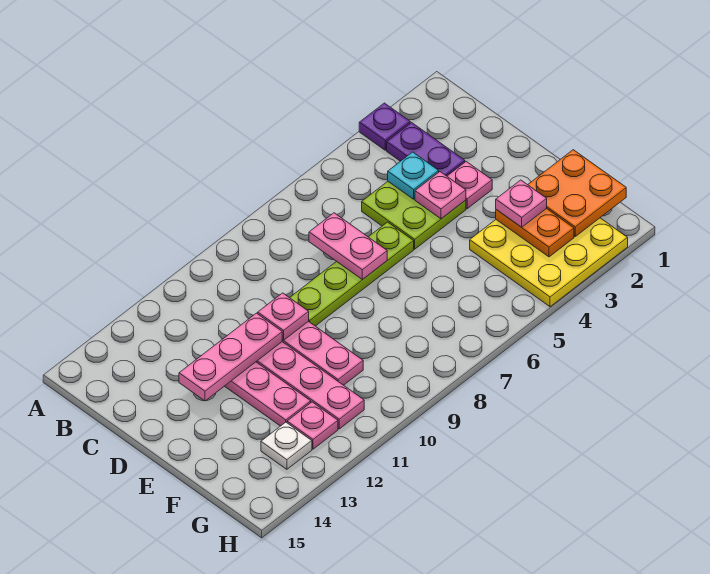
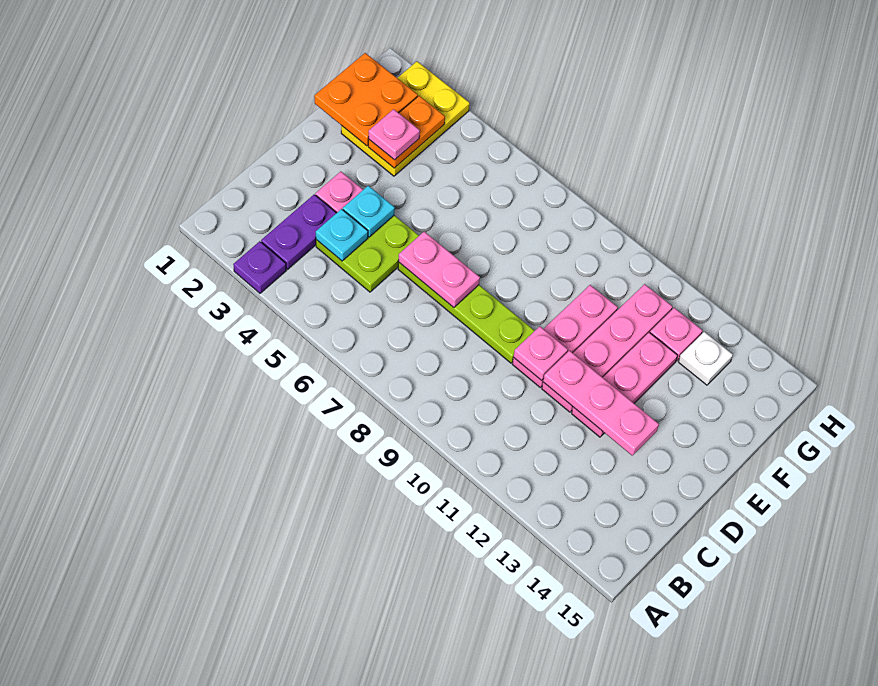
pink plate C7:D7 level 2 -> pink plate D6:D7 level 2
pink plate D4 level 2 -> cyan plate D4 level 2
yellow plate F2:H4 level 1 -> yellow plate F2:H3 level 1

